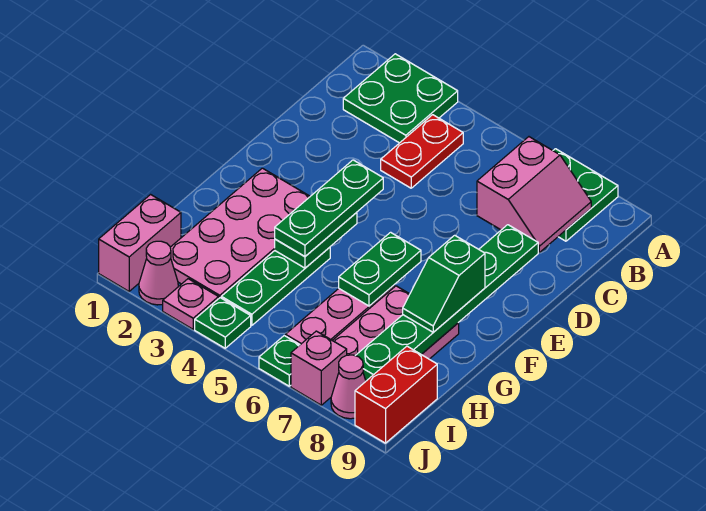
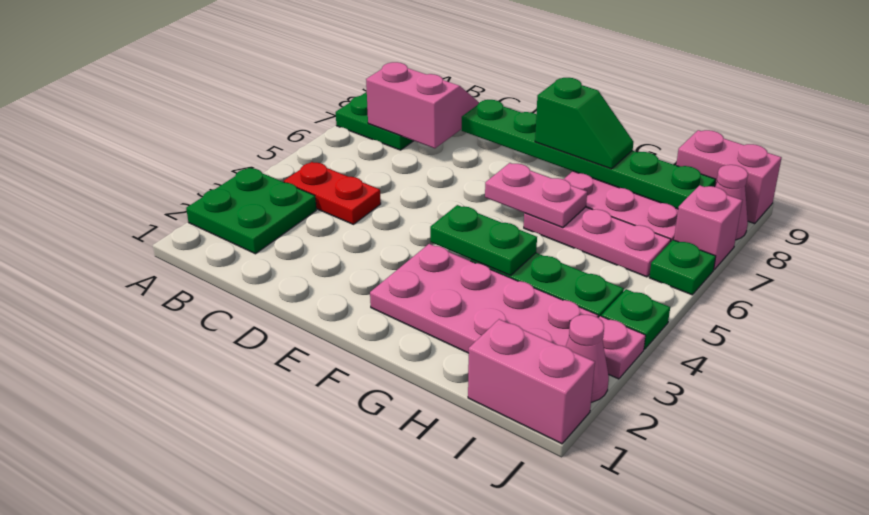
green plate E4:G4 level 3 -> none
green plate F6:G6 level 2 -> pink plate F6:G6 level 2
red brick I9:J9 level 1 -> pink brick I9:J9 level 1

